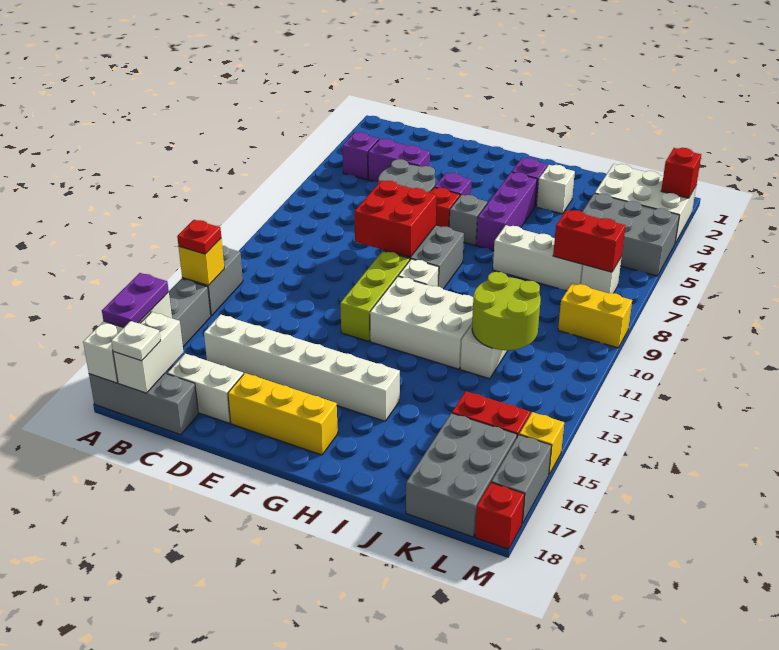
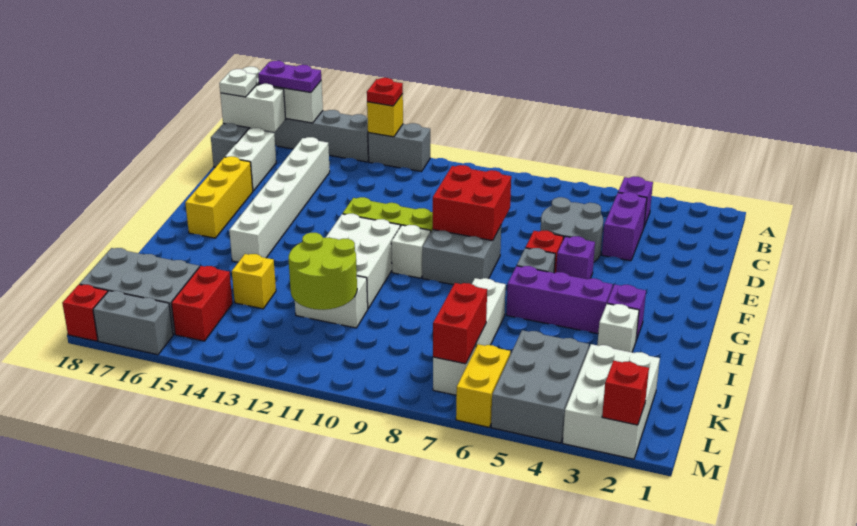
yellow brick L9:M9 level 1 -> yellow brick L6:M6 level 1
yellow brick M15 level 1 -> yellow brick J14 level 1

